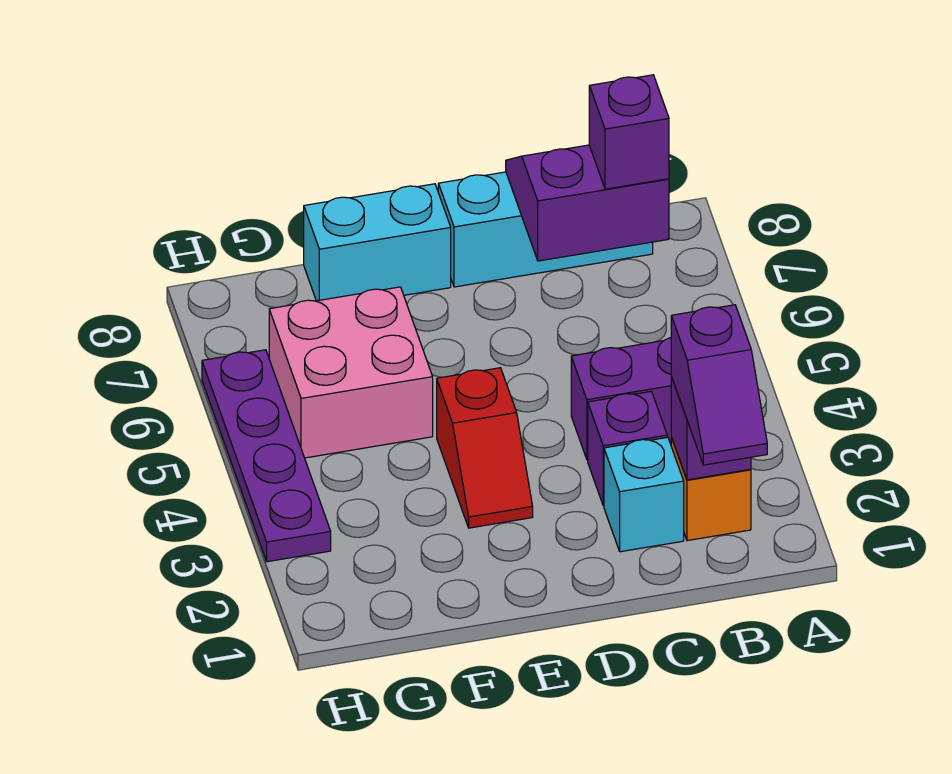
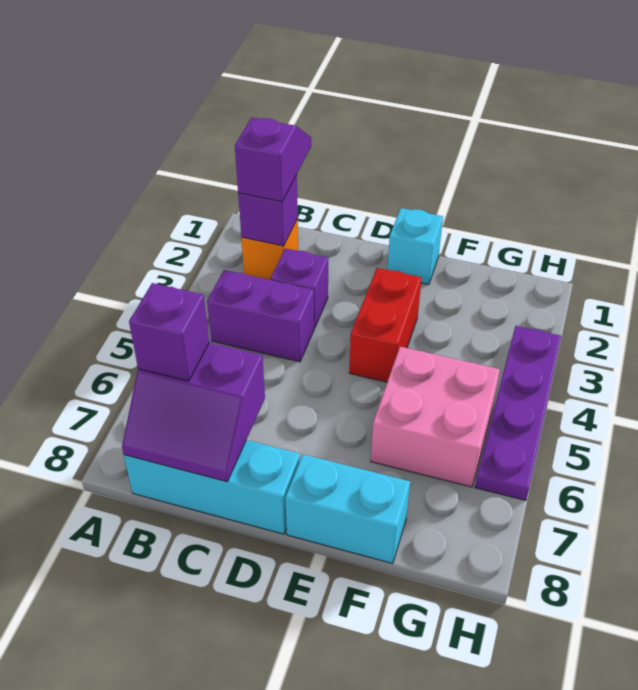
cyan brick C2 level 1 -> cyan brick E1 level 1
red slope E3:E4 level 1 top 4 -> red brick E3:E4 level 1

